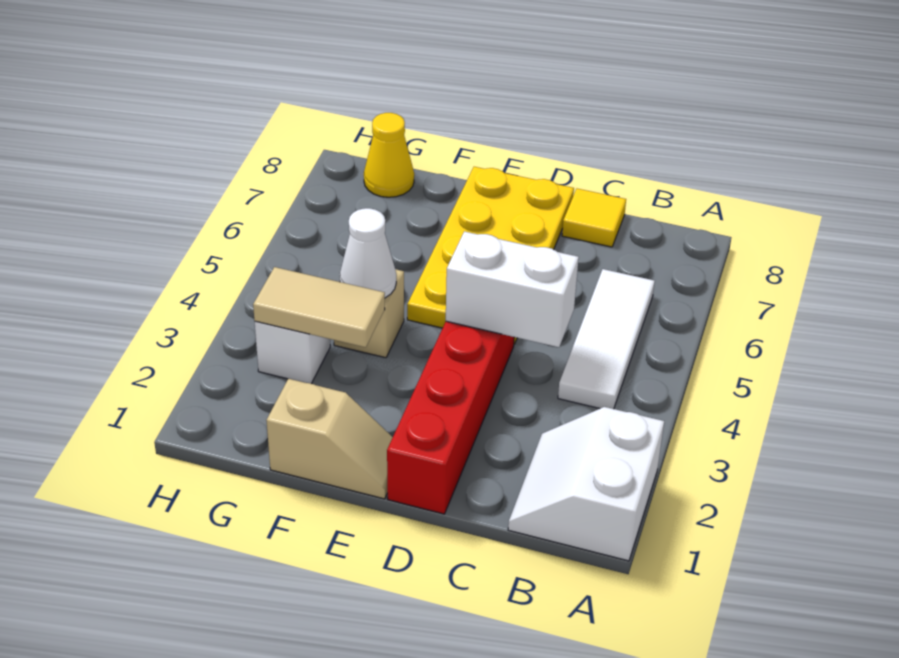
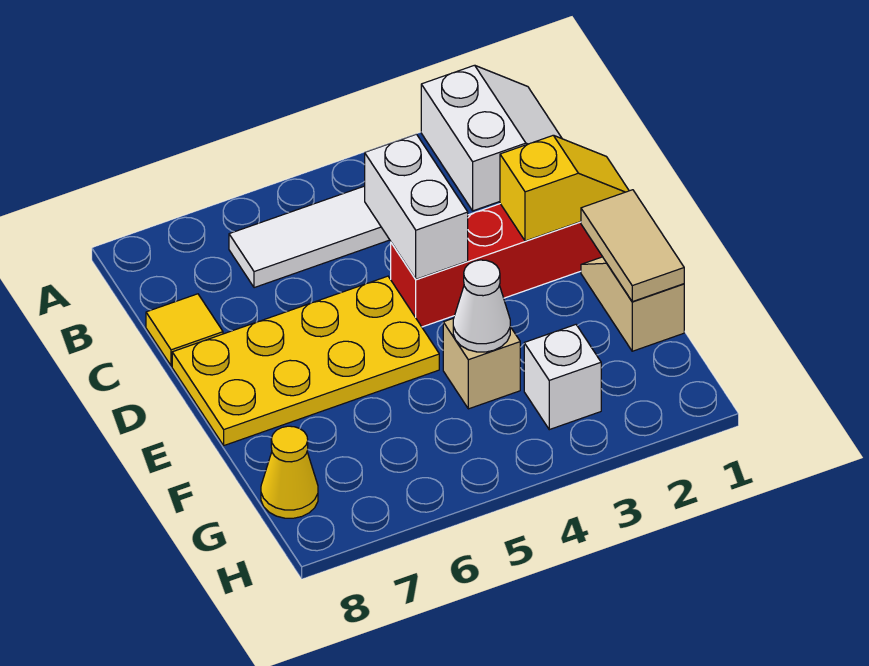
white slope A1:B2 level 1 top A -> white slope A1:B2 level 1 top 2
none -> yellow slope D1:D2 level 2 top 2
tan tile F3:G3 level 2 -> tan tile E1:F1 level 2

